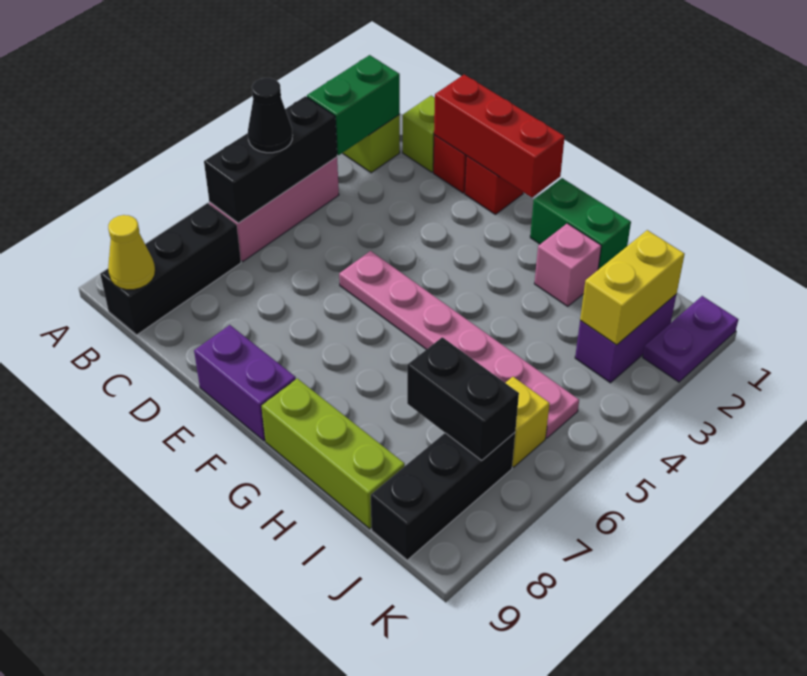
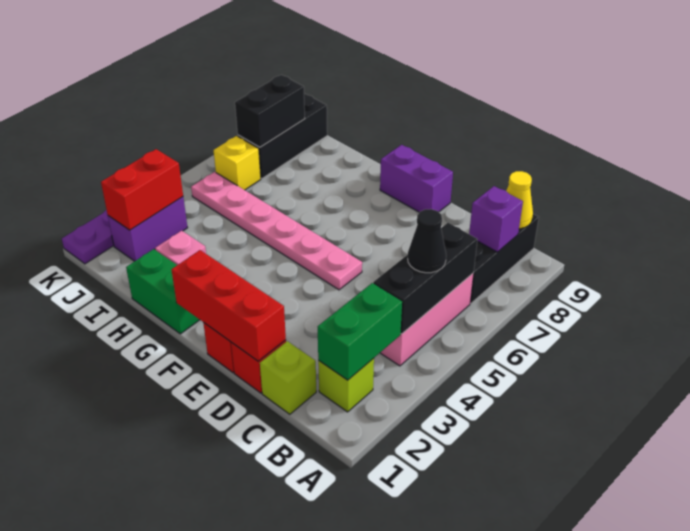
none -> purple brick B8 level 2
lime brick G9:I9 level 1 -> none
black brick I7:J7 level 2 -> black brick J7:J8 level 2
yellow brick J2:J3 level 2 -> red brick J2:J3 level 2

